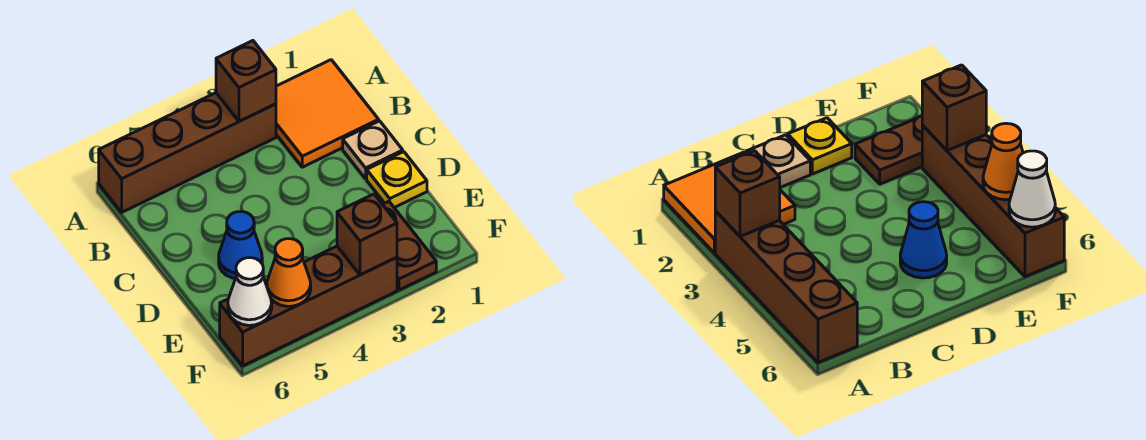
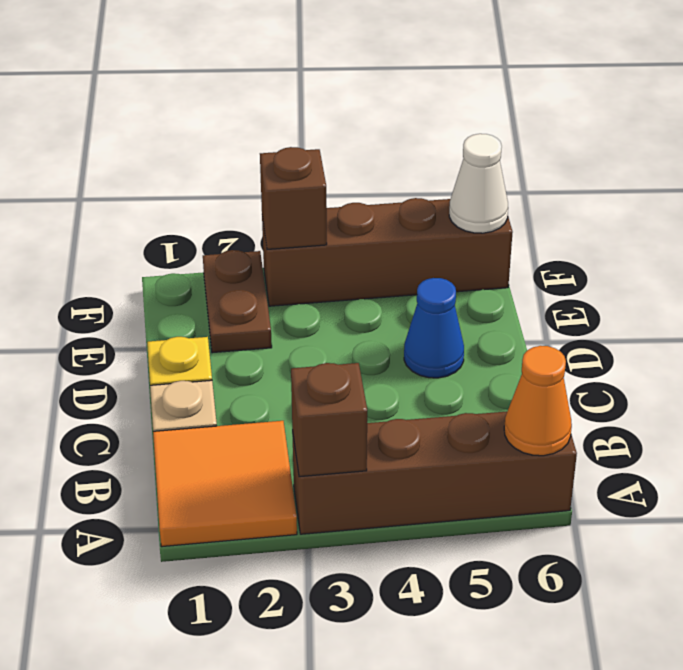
orange cone F5 level 2 -> orange cone A6 level 2

